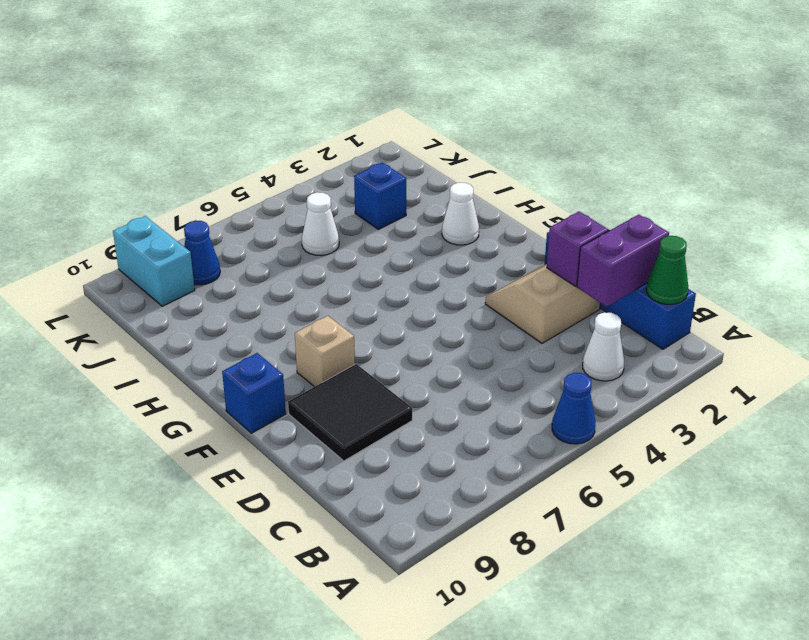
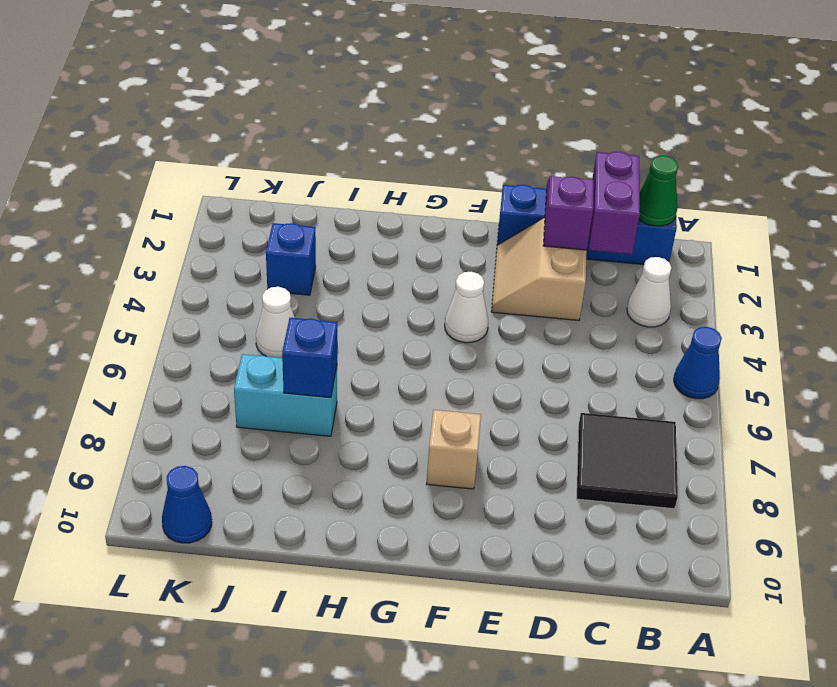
black tile D8:E9 level 1 -> black tile B7:C8 level 1
blue brick F10 level 1 -> blue brick I7 level 2
white cone H2 level 1 -> white cone F4 level 1
blue cone K8 level 1 -> blue cone K10 level 1
cyan brick K9:L9 level 1 -> cyan brick I7:J7 level 1

